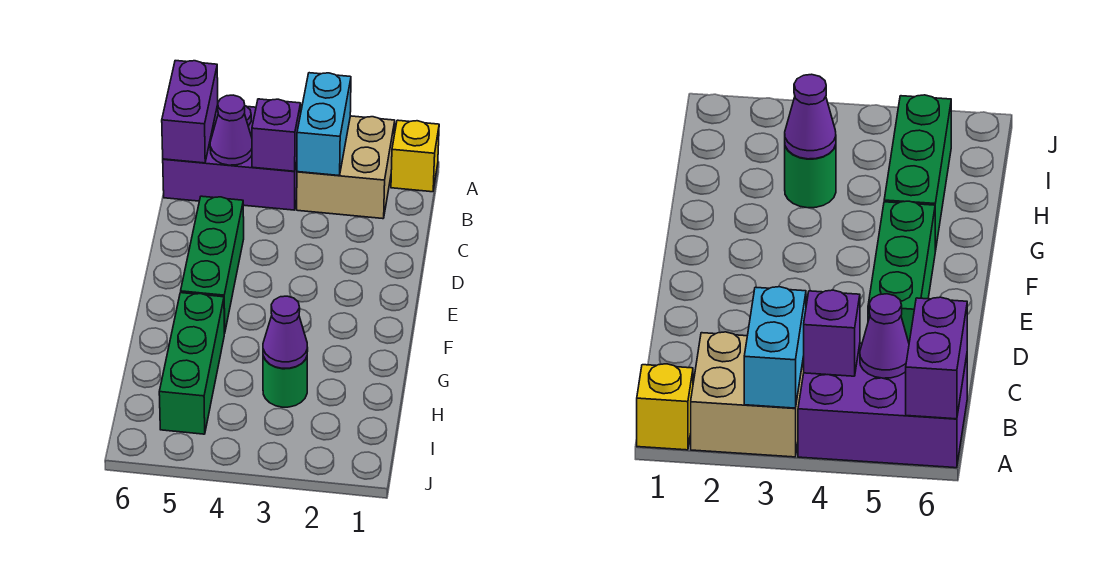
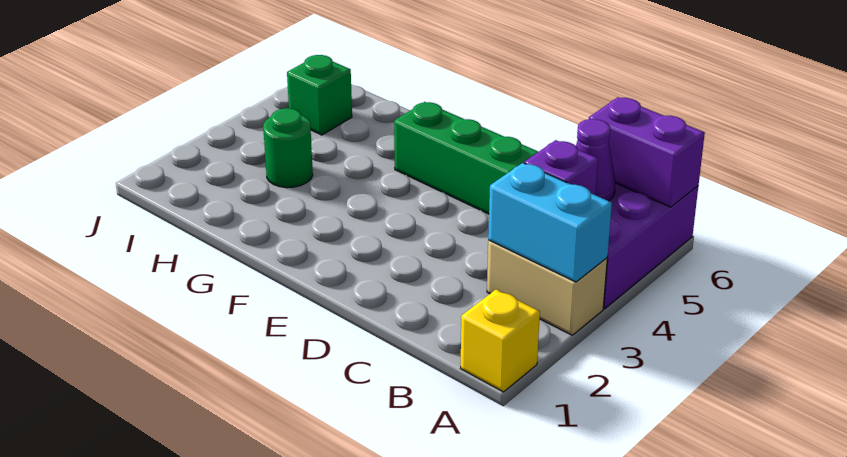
tan brick A2:B3 level 1 -> tan brick A3:B3 level 1
green brick G5:I5 level 1 -> green brick I5 level 1
purple cone H3 level 2 -> none

